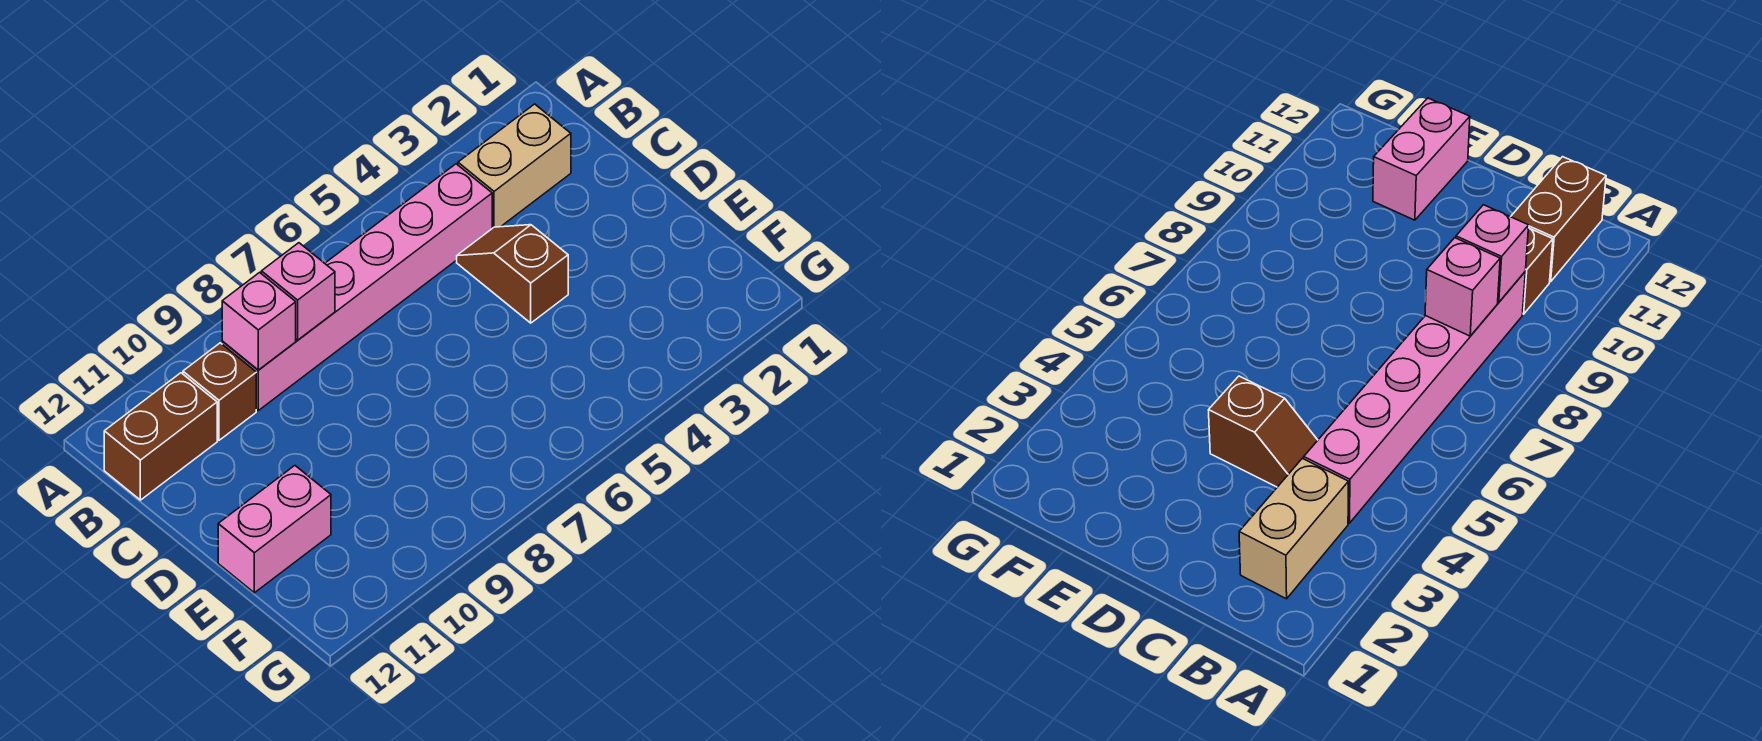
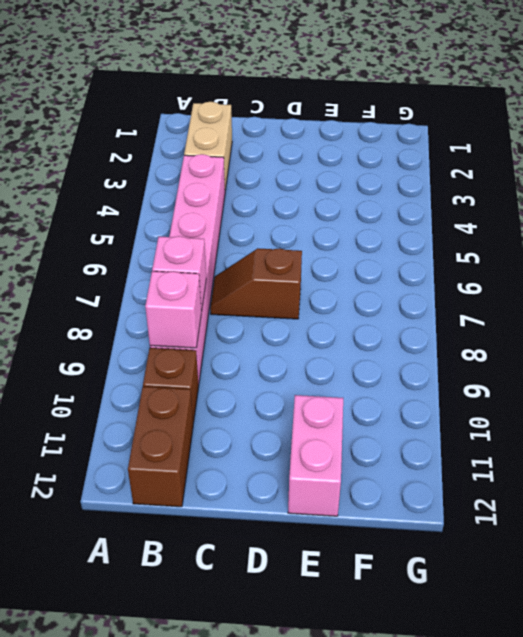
brown slope C4:D4 level 1 top D -> brown slope C7:D7 level 1 top D

